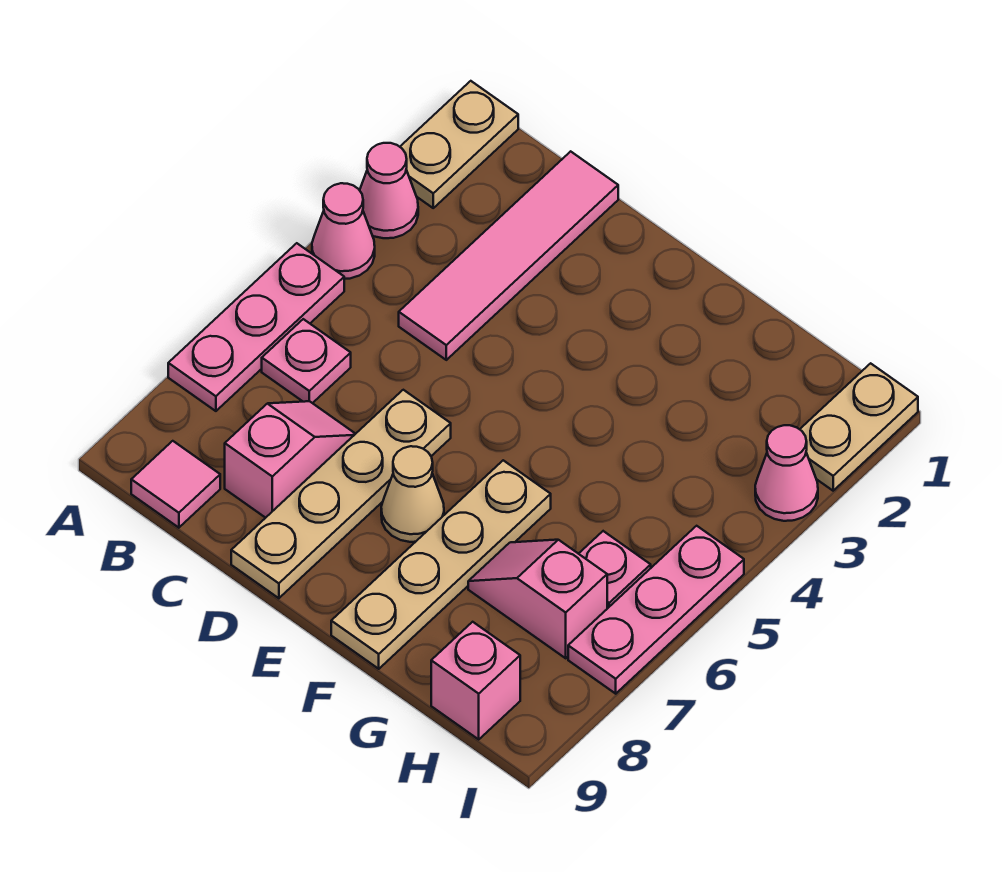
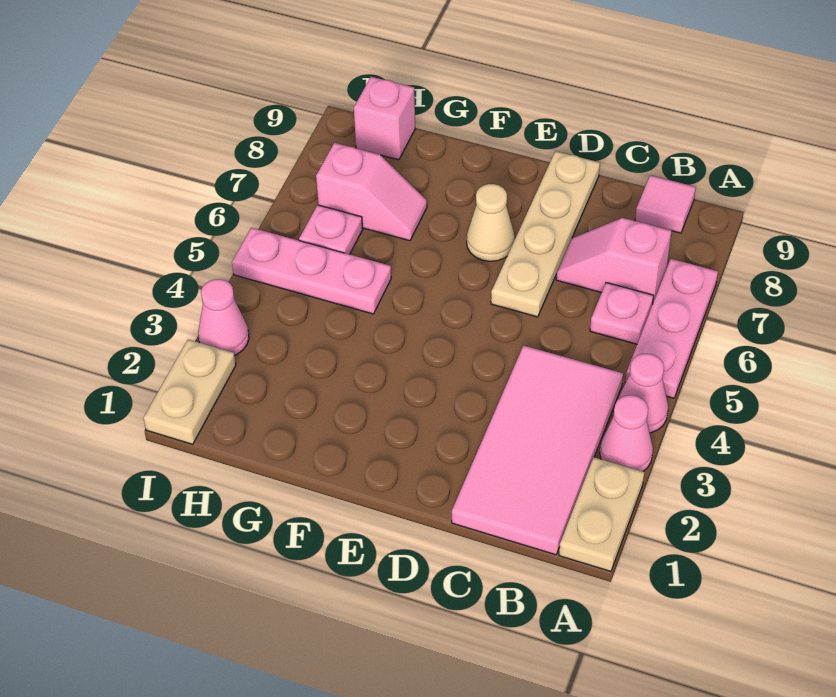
pink tile C1:C4 level 1 -> pink tile B1:C4 level 1
pink slope C7:C8 level 1 top 8 -> pink slope B7:C7 level 1 top B
tan plate F6:F9 level 1 -> none
pink plate I5:I7 level 1 -> pink plate G5:I5 level 1

